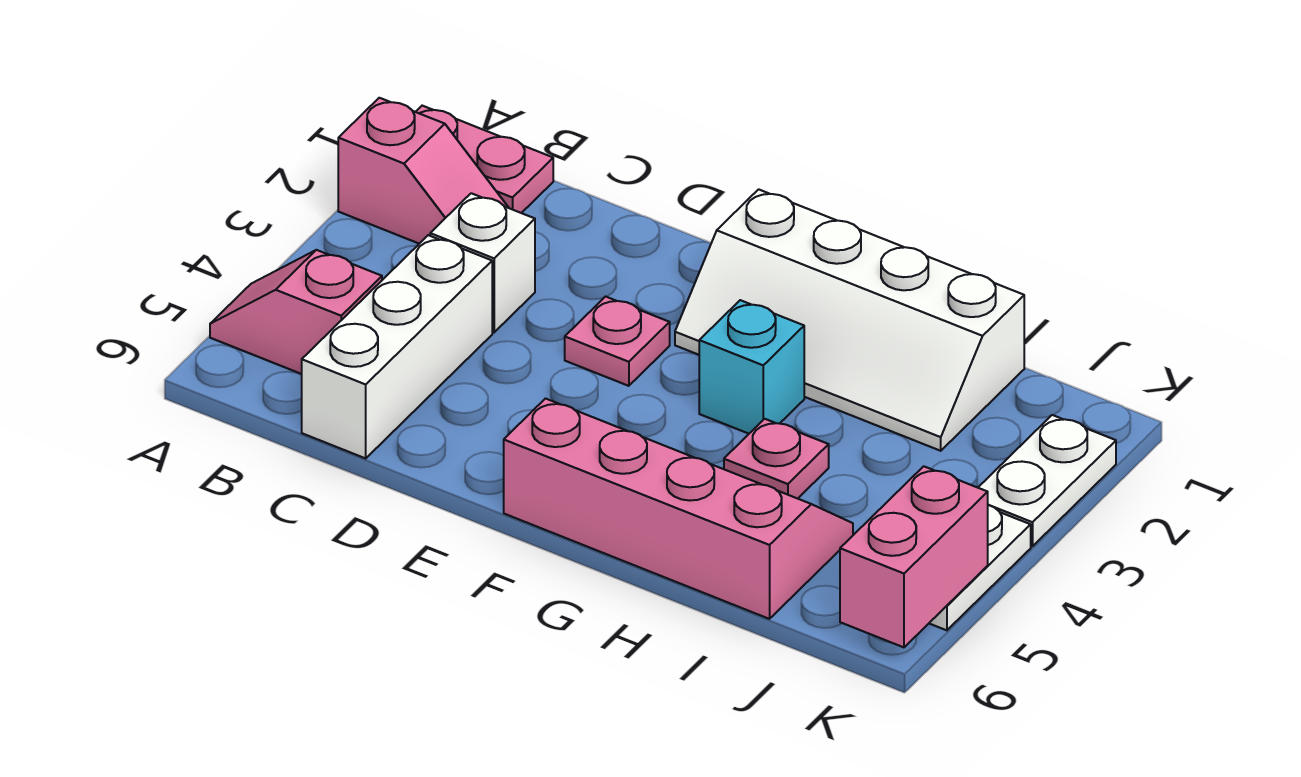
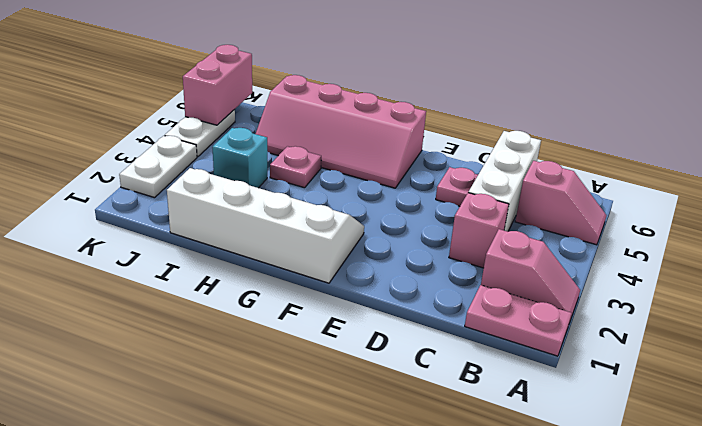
pink slope A2:B2 level 1 top A -> pink slope A2:B2 level 1 top B
white brick C3 level 1 -> pink brick C3 level 1
pink plate E3 level 1 -> pink plate D5 level 1
cyan brick G3 level 1 -> cyan brick I3 level 1

